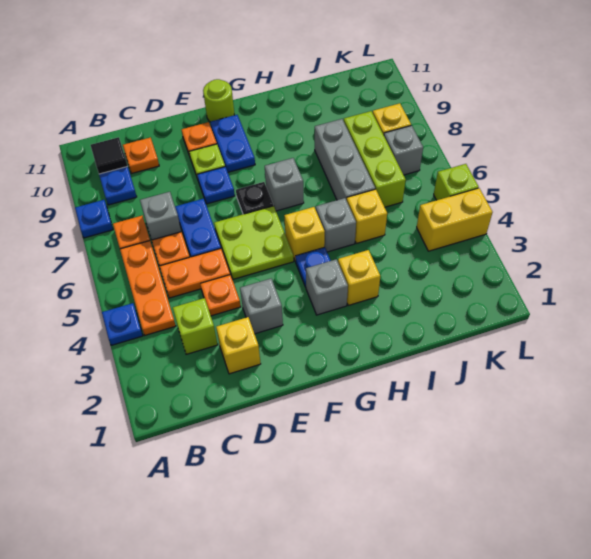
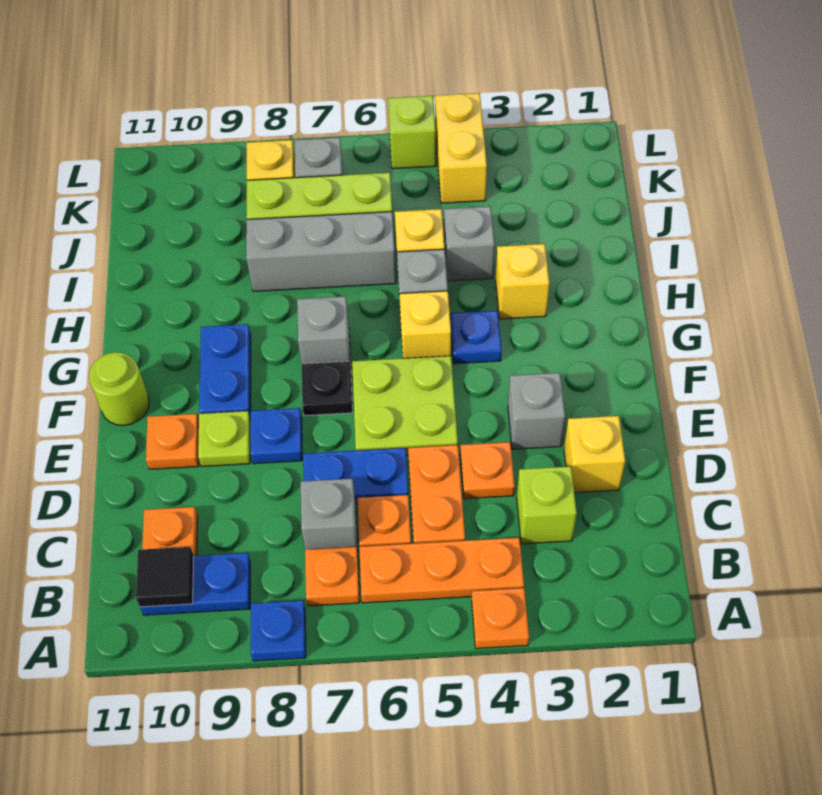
blue plate A4 level 1 -> orange plate A4 level 1
blue plate F9:F10 level 1 -> blue plate F9:G9 level 1
grey brick G3 level 1 -> grey brick I4 level 1

